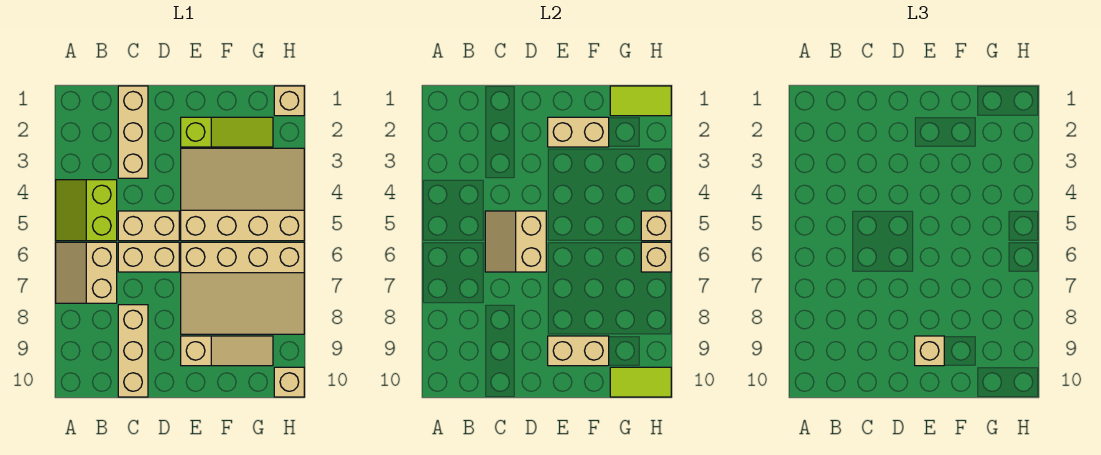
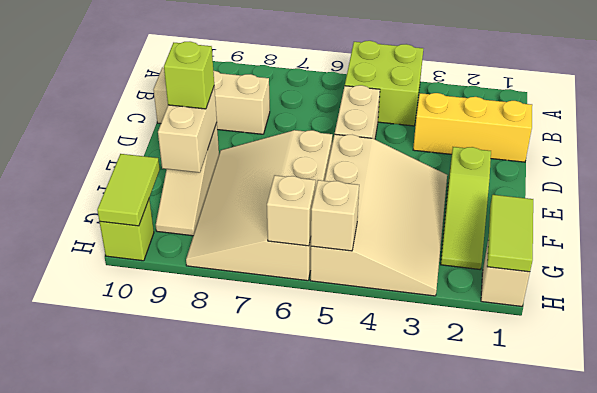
lime slope A4:B5 level 1 top B -> lime brick A4:B5 level 1
tan slope A6:B7 level 1 top B -> none
tan brick C1:C3 level 1 -> yellow brick C1:C3 level 1
tan slope C5:D6 level 2 top D -> none
tan brick C6:D6 level 1 -> none
tan brick E2:F2 level 2 -> none
tan brick E9 level 3 -> lime brick E9 level 3
tan brick H10 level 1 -> lime brick H10 level 1

